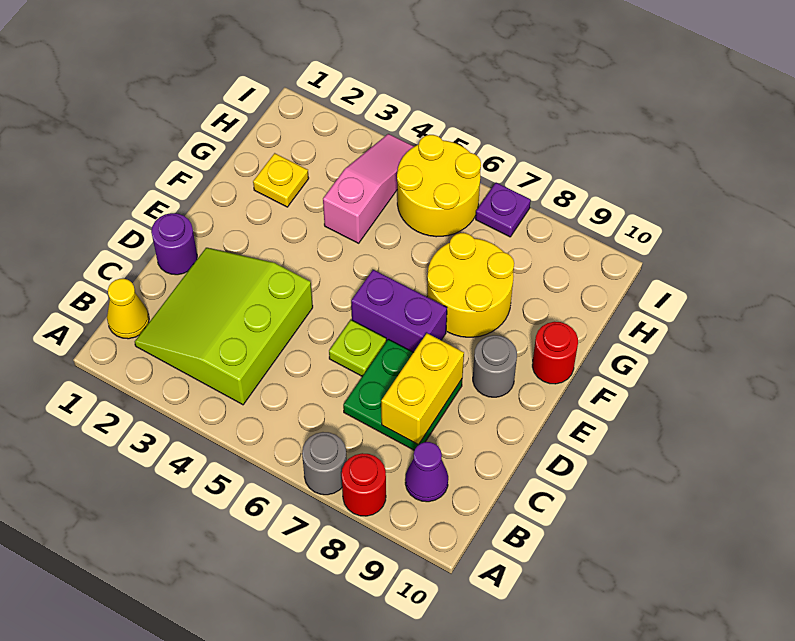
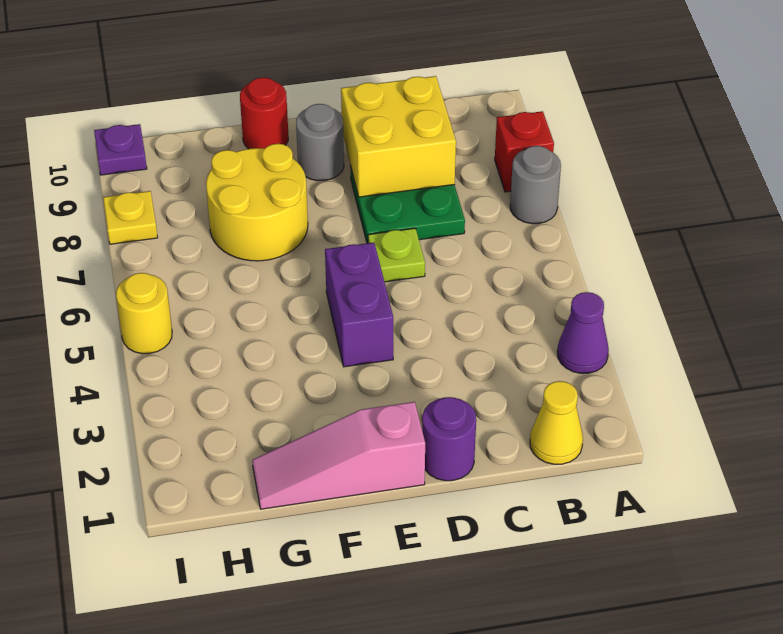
red round brick A8 level 1 -> red brick A8 level 1
lime slope B2:D4 level 1 top 4 -> none
purple cone B9 level 1 -> purple cone A3 level 1
yellow brick C8:D8 level 2 -> yellow brick C8:D9 level 2
purple brick E6:E7 level 1 -> purple brick E4:E5 level 1
yellow plate G2 level 1 -> yellow plate I8 level 1
pink slope G4:I4 level 1 top G -> pink slope E1:G1 level 1 top E
yellow round brick H5:I6 level 1 -> yellow round brick I5 level 1
purple plate I7 level 1 -> purple plate I10 level 1

